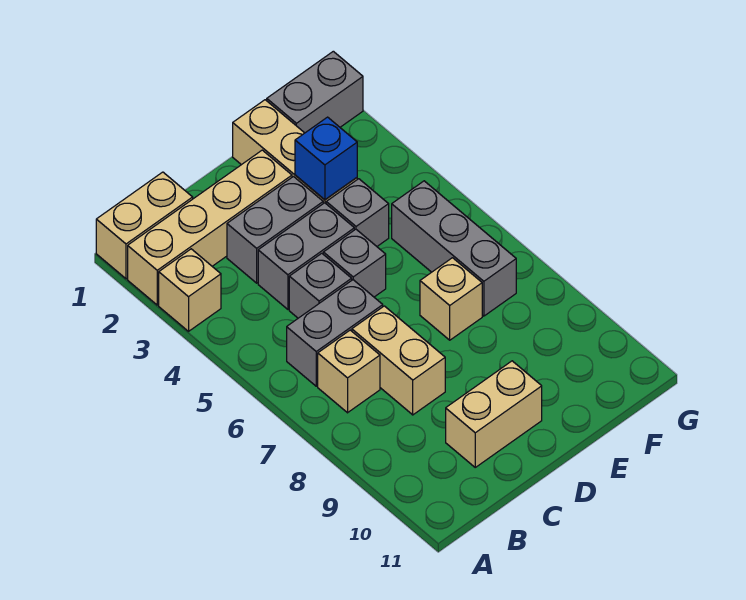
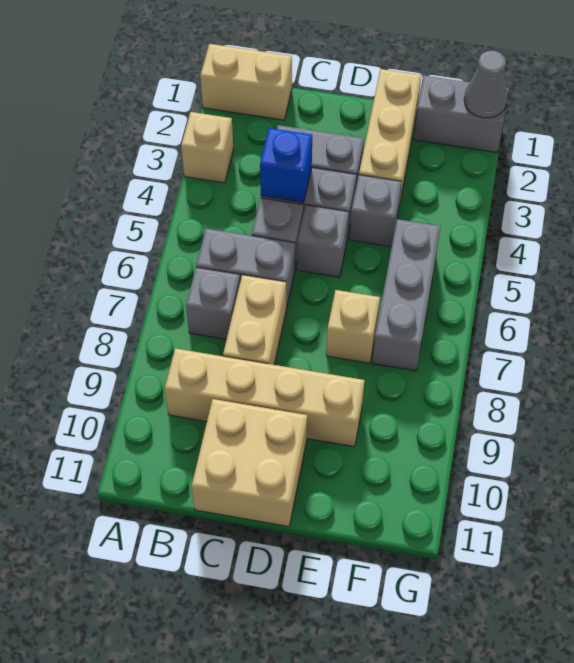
tan brick A2:D2 level 1 -> tan brick B9:E9 level 1
tan brick B7 level 1 -> grey brick B7 level 1
tan brick C10:D10 level 1 -> tan brick C10:D11 level 1
blue brick E3 level 2 -> blue brick C4 level 2
none -> grey cone G1 level 2

